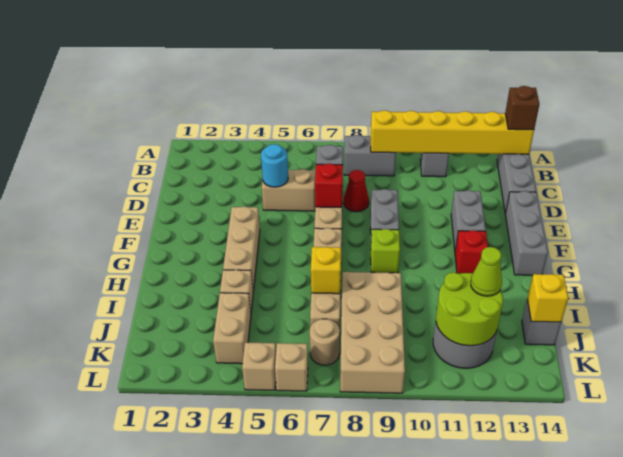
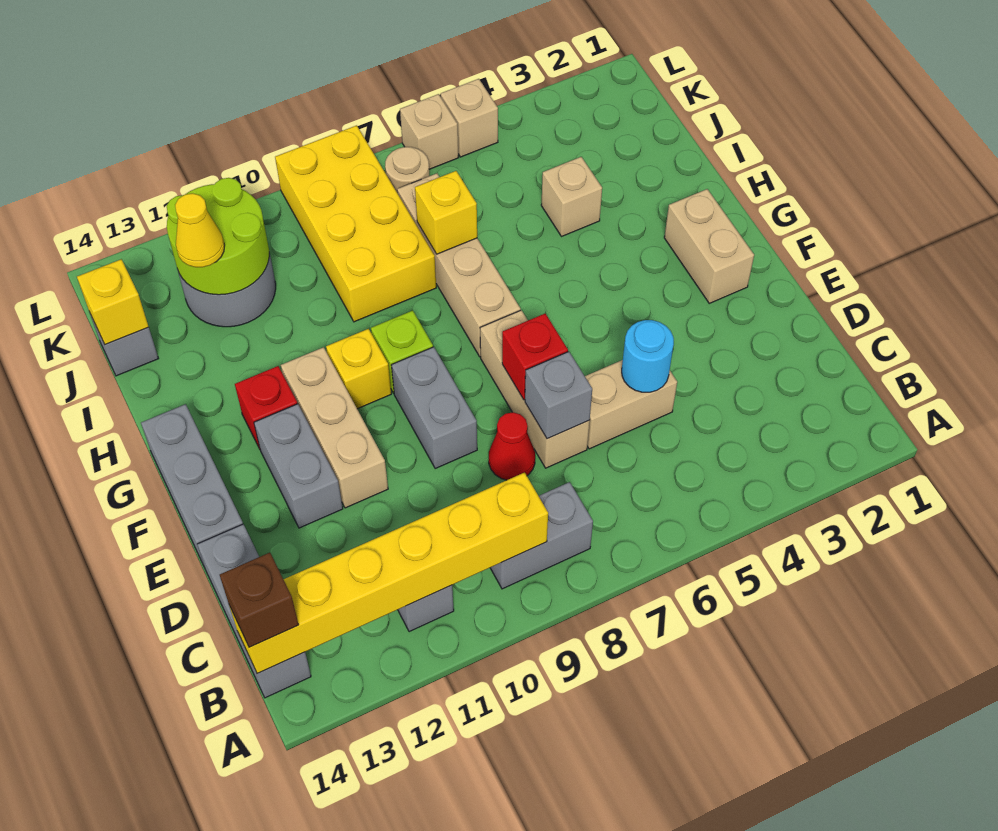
tan brick F4:H4 level 1 -> tan brick E11:G11 level 1
none -> yellow brick G10 level 1
tan brick I8:L9 level 1 -> yellow brick I8:L9 level 1
tan brick J4:K4 level 1 -> tan brick F2:G2 level 1
lime cone J12 level 3 -> yellow cone J12 level 3

